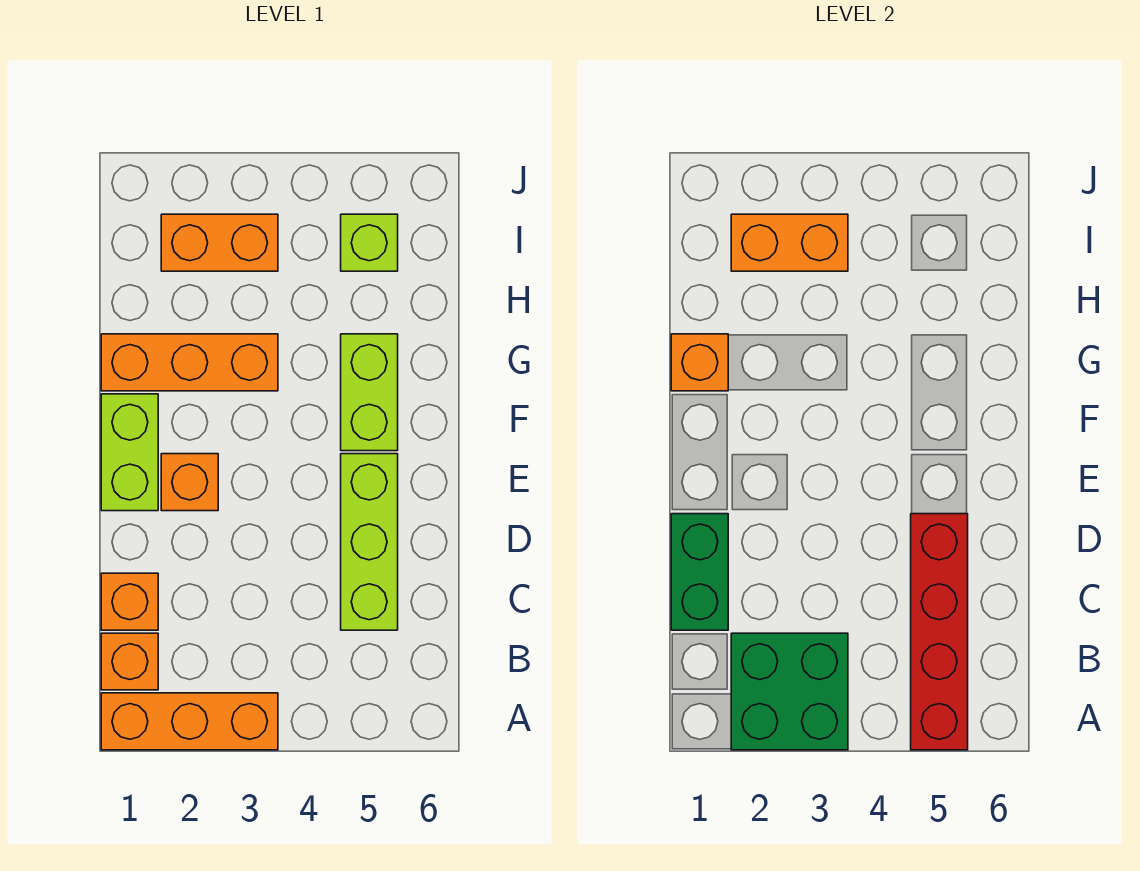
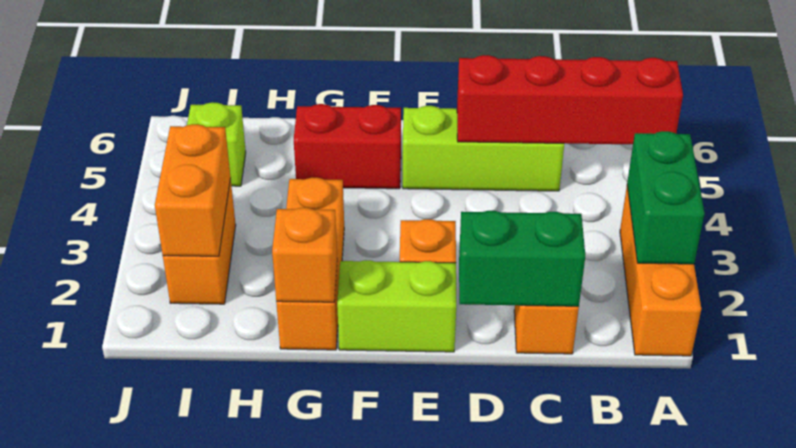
green brick A2:B3 level 2 -> green brick A2:A3 level 2
orange brick B1 level 1 -> none
lime brick F5:G5 level 1 -> red brick F5:G5 level 1

